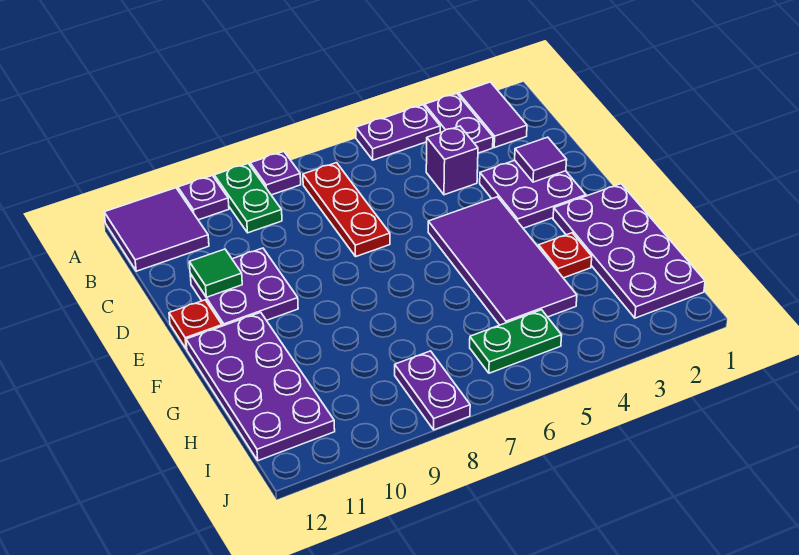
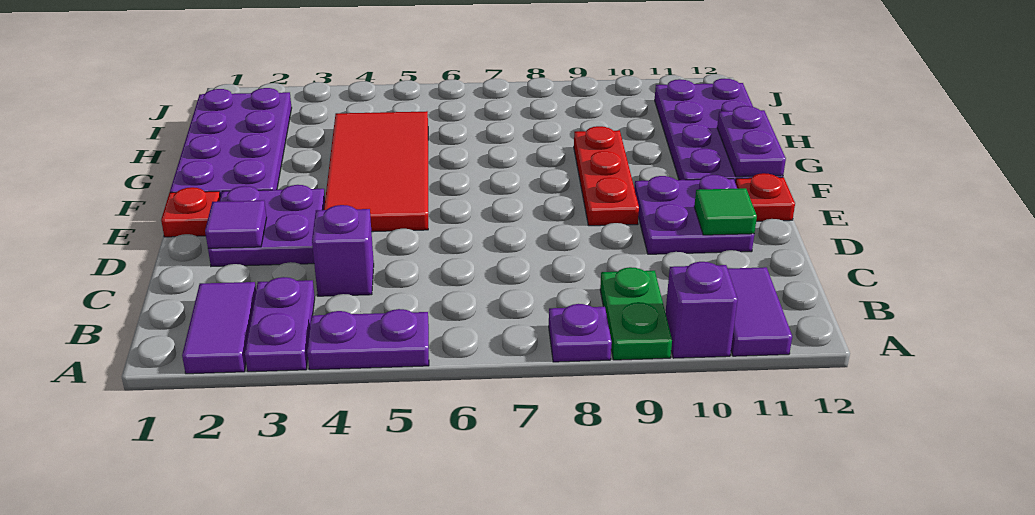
purple plate A10 level 1 -> purple brick A10 level 1
purple tile A11:B12 level 1 -> purple tile A11:B11 level 1
red plate B7:D7 level 1 -> red plate E9:G9 level 1
purple tile E4:H5 level 1 -> red tile E4:H5 level 1
red plate G3 level 1 -> red plate E1 level 1
green plate I5:I6 level 1 -> none
purple plate I8:J8 level 1 -> purple plate F12:G12 level 2

